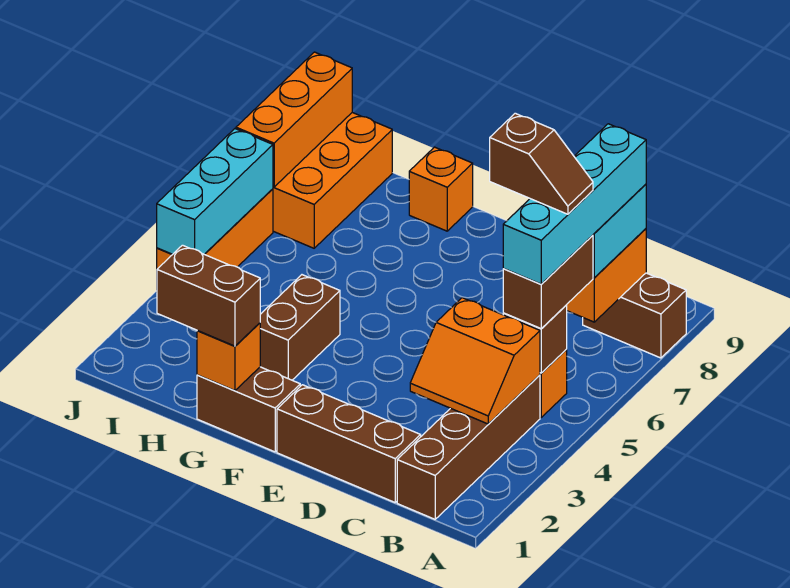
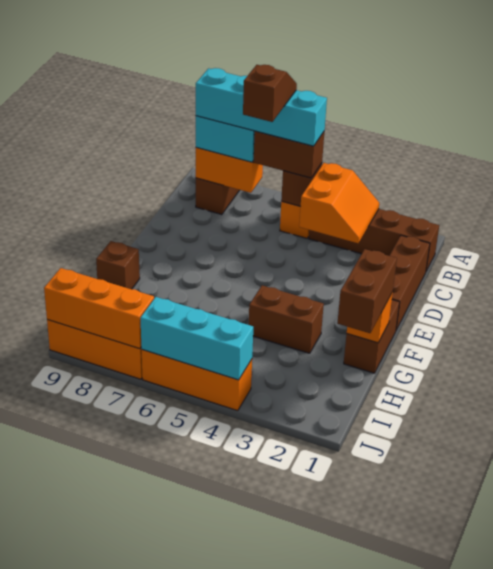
orange brick G9 level 1 -> brown brick G9 level 1

